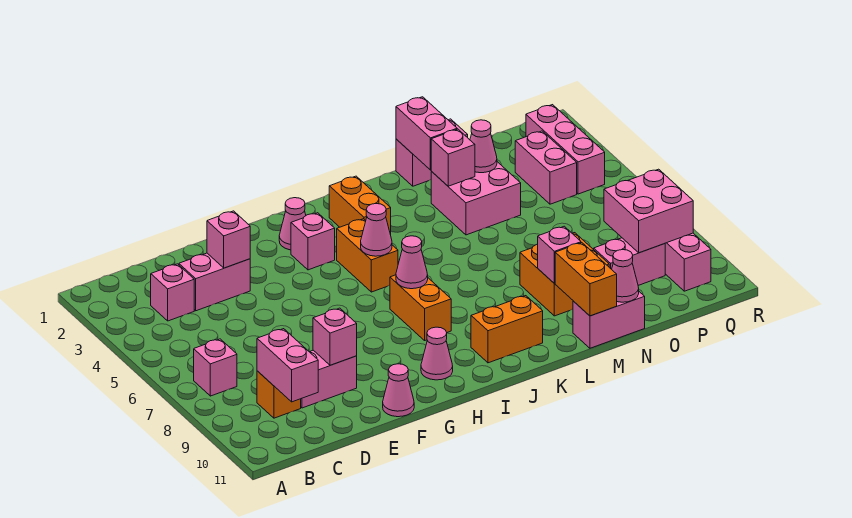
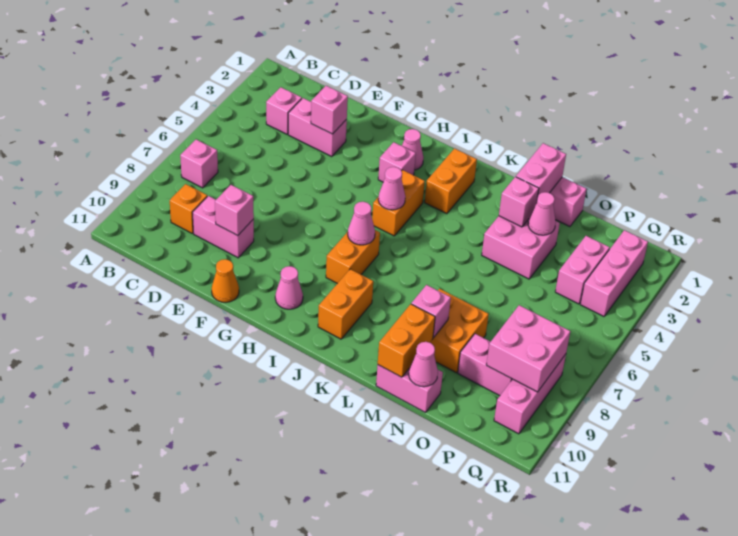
pink brick C9:C10 level 2 -> none
pink cone F11 level 1 -> orange cone F11 level 1
orange brick J10:K10 level 1 -> orange brick J9:J10 level 1

